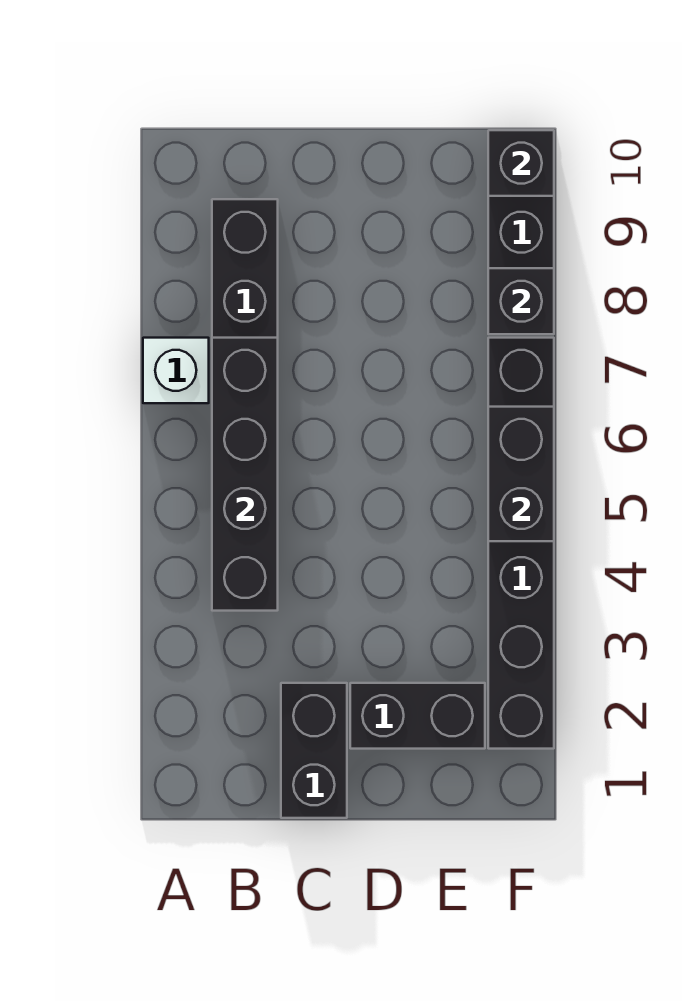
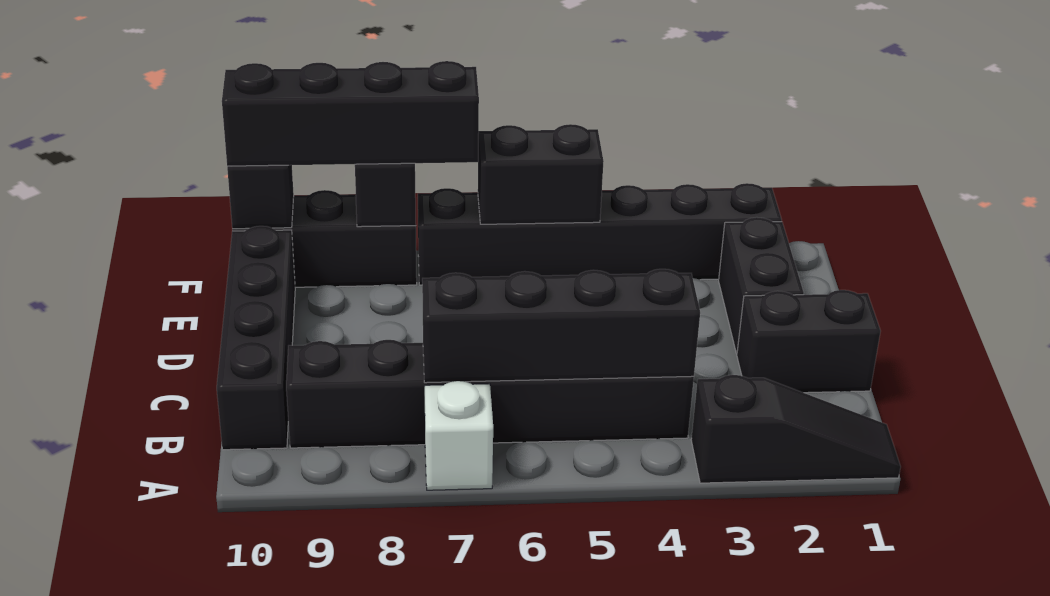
none -> black slope A1:A3 level 1 top 3
none -> black brick B10:E10 level 1
none -> black brick F7:F10 level 3

